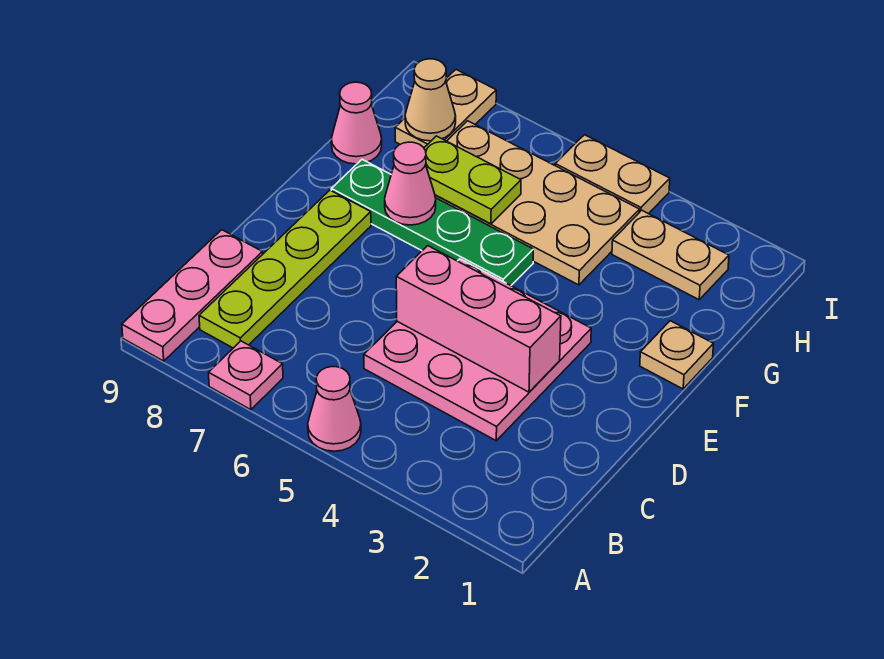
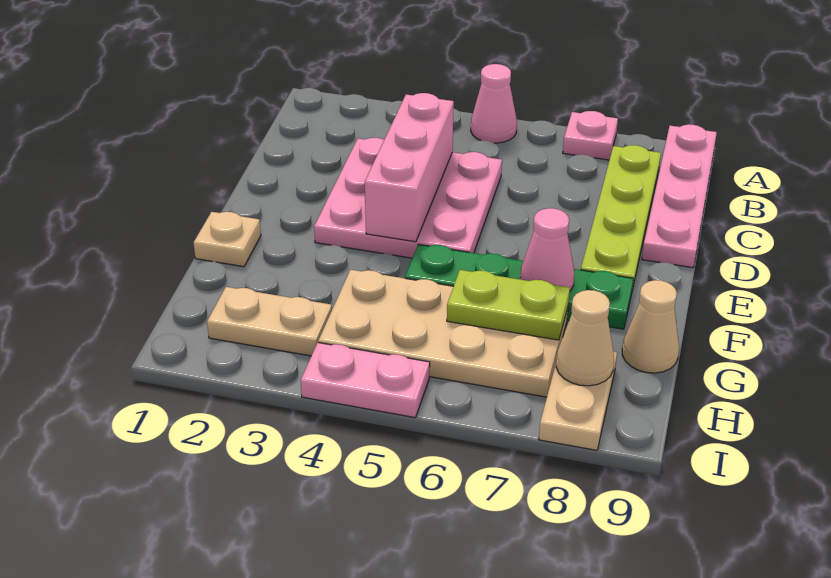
pink plate A9:C9 level 1 -> pink plate A9:D9 level 1
pink brick D3:D5 level 2 -> pink brick C4:E4 level 2
pink cone G9 level 1 -> tan cone G9 level 1
tan plate I4:I5 level 1 -> pink plate I4:I5 level 1

